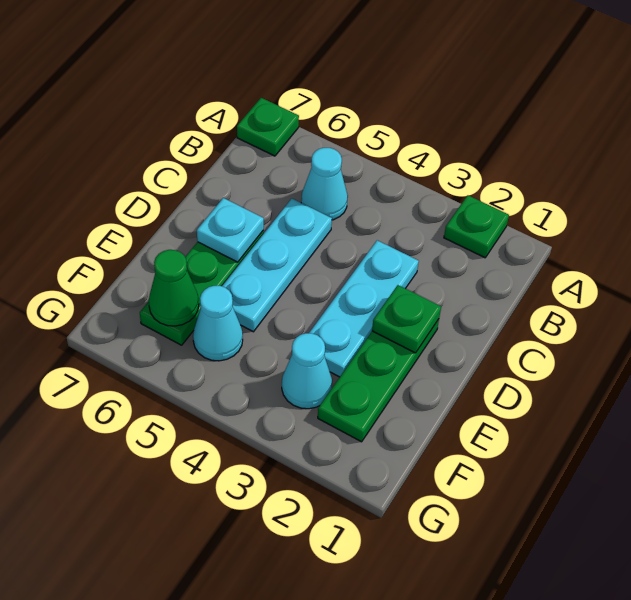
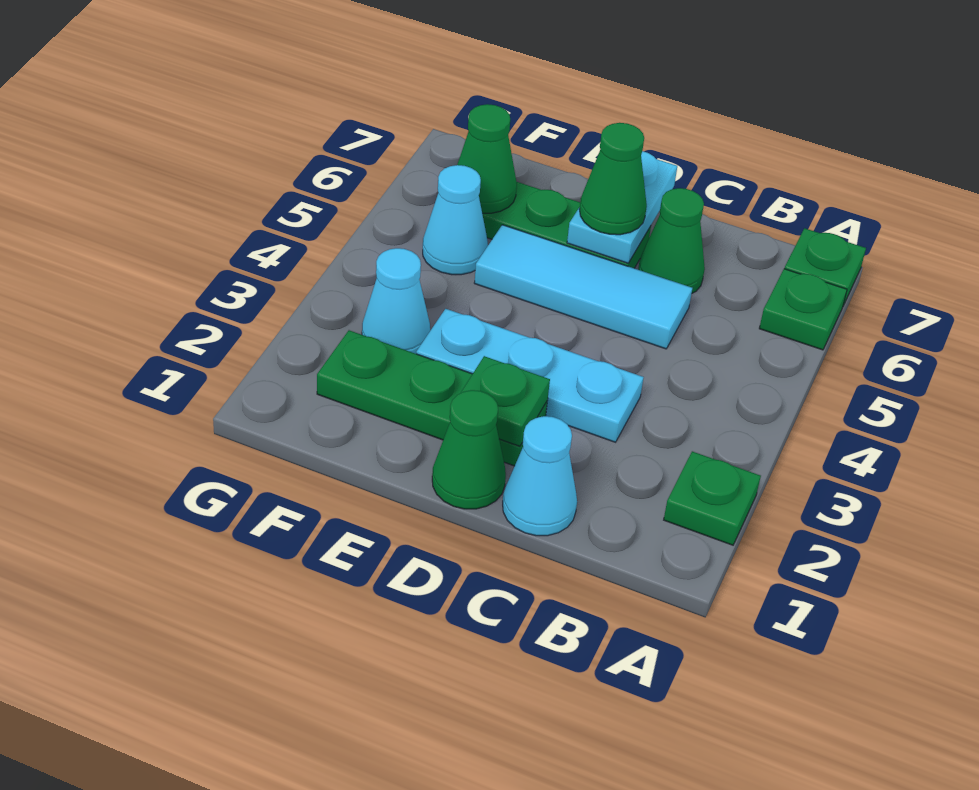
none -> green plate A6 level 1
cyan cone B5 level 1 -> cyan cone C1 level 1
cyan plate C5:E5 level 1 -> cyan tile C5:E5 level 1
none -> green cone C6 level 1
none -> green cone D1 level 1
cyan plate D6 level 2 -> cyan plate D6:D7 level 2
none -> green cone D6 level 3

